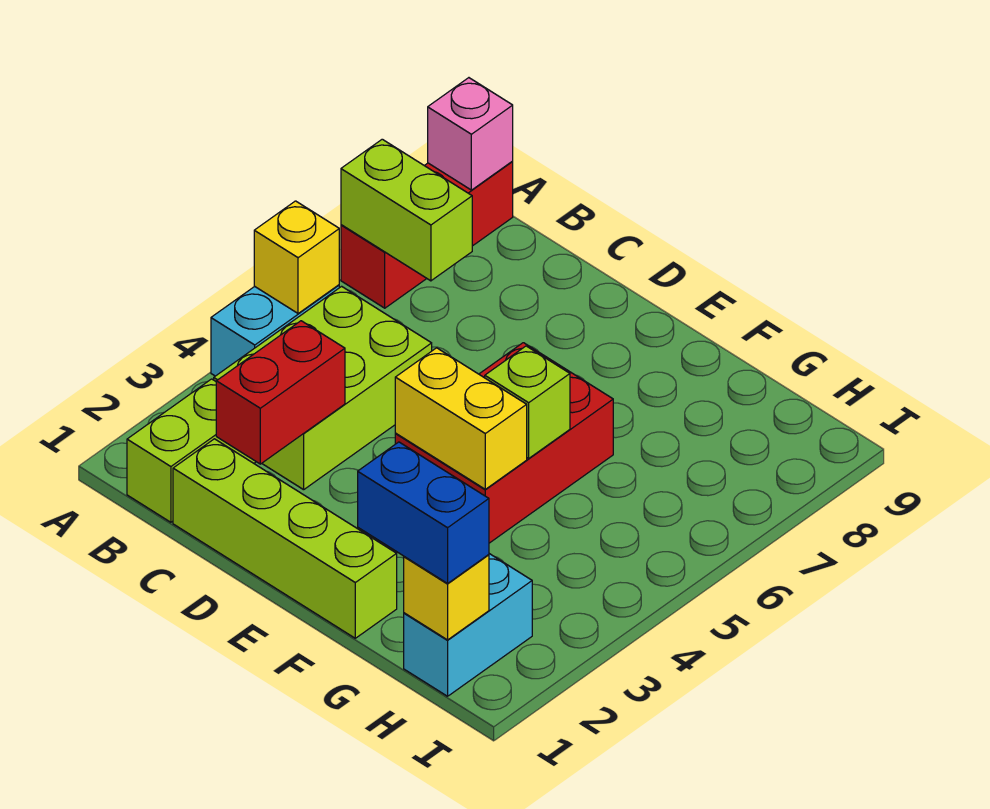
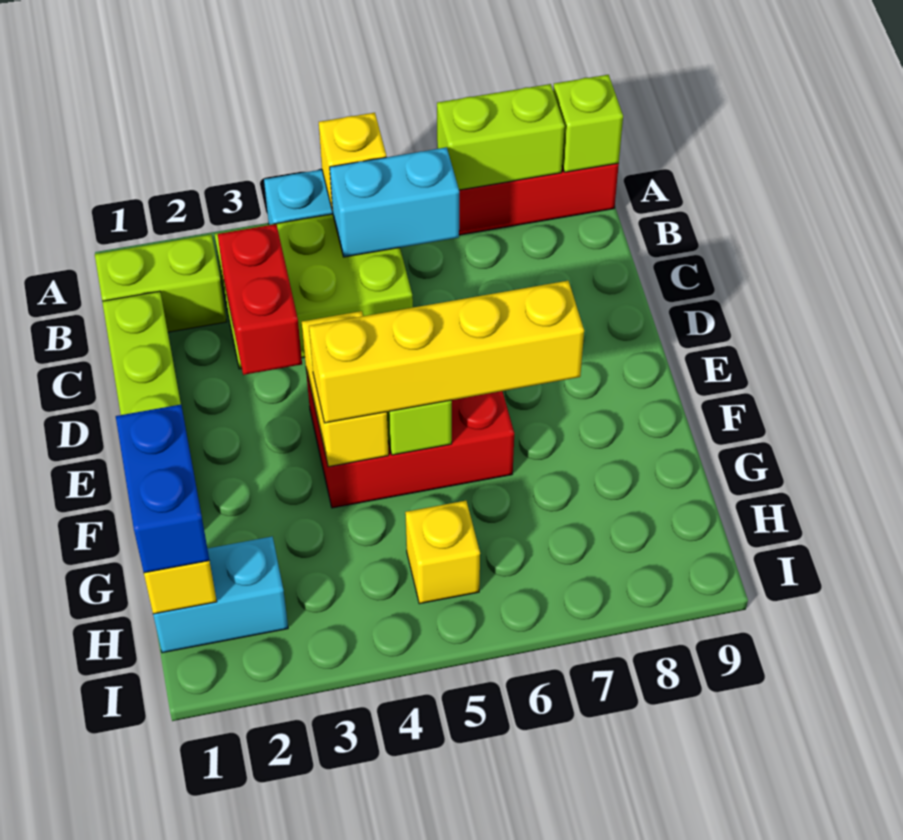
lime brick A7:B7 level 2 -> lime brick A7:A8 level 2
pink brick A9 level 2 -> lime brick A9 level 2
none -> cyan brick B5:B6 level 2
red brick C2:C3 level 2 -> red brick C3:D3 level 2
none -> yellow brick F4:F7 level 3
none -> yellow brick H5 level 1

